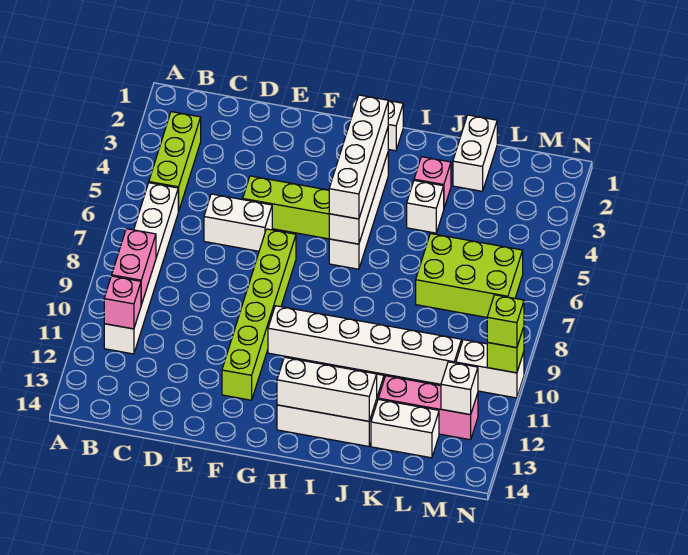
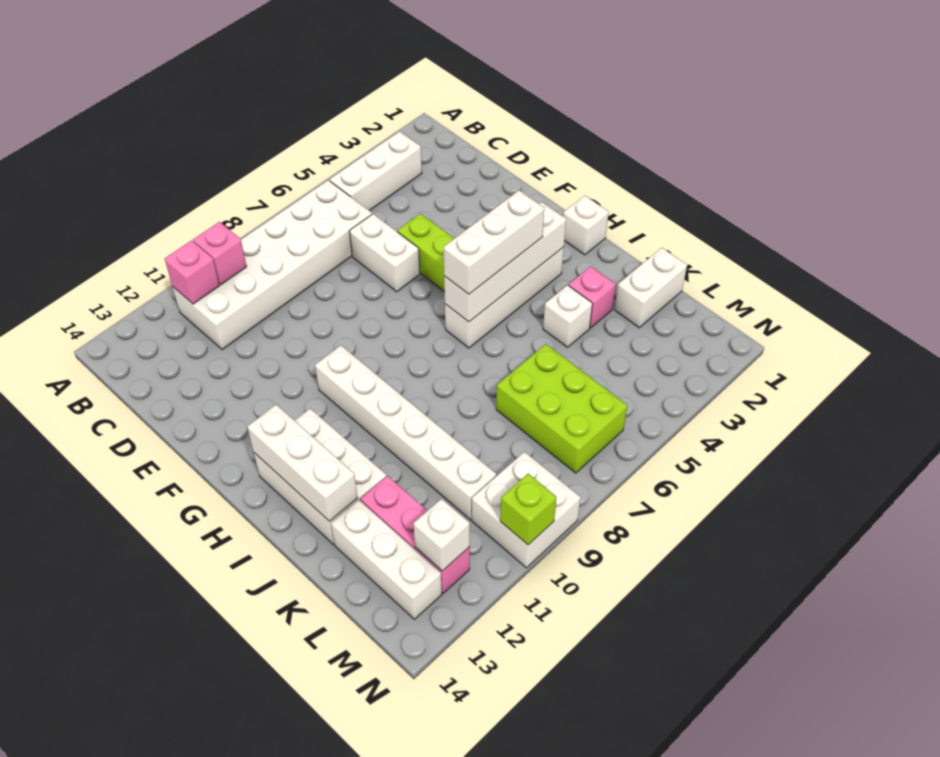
lime brick B3:B5 level 1 -> white brick B3:B5 level 1
white brick B6:B11 level 1 -> white brick B6:C11 level 1
pink brick B9:B10 level 2 -> pink brick B10 level 2
lime brick F7:F12 level 1 -> none
white brick H3:H6 level 3 -> white brick H4:H6 level 3
white brick K13:L13 level 1 -> white brick K13:M13 level 1
white brick M10:N10 level 1 -> white brick M9:N10 level 1
lime brick N10 level 3 -> none

